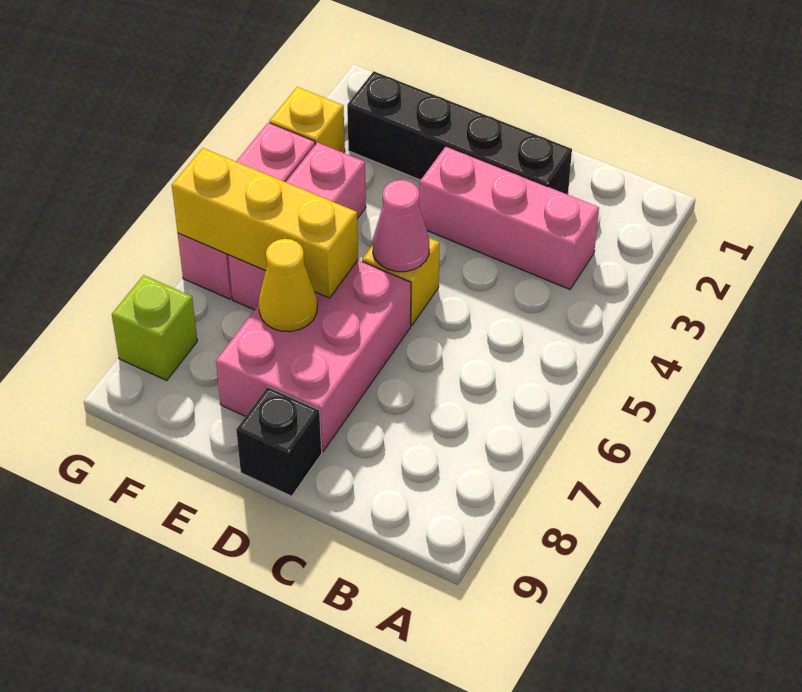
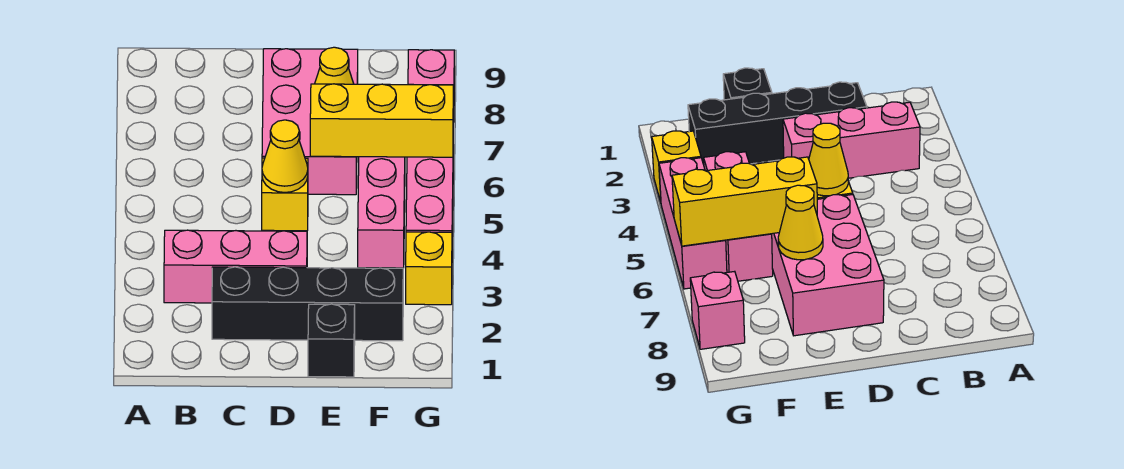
pink cone D5 level 2 -> yellow cone D5 level 2
black brick D9 level 1 -> black brick E1 level 1
lime brick G8 level 1 -> pink brick G8 level 1

